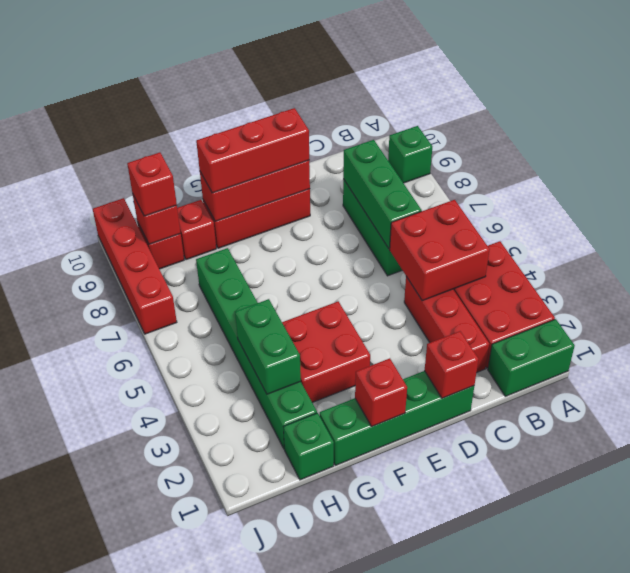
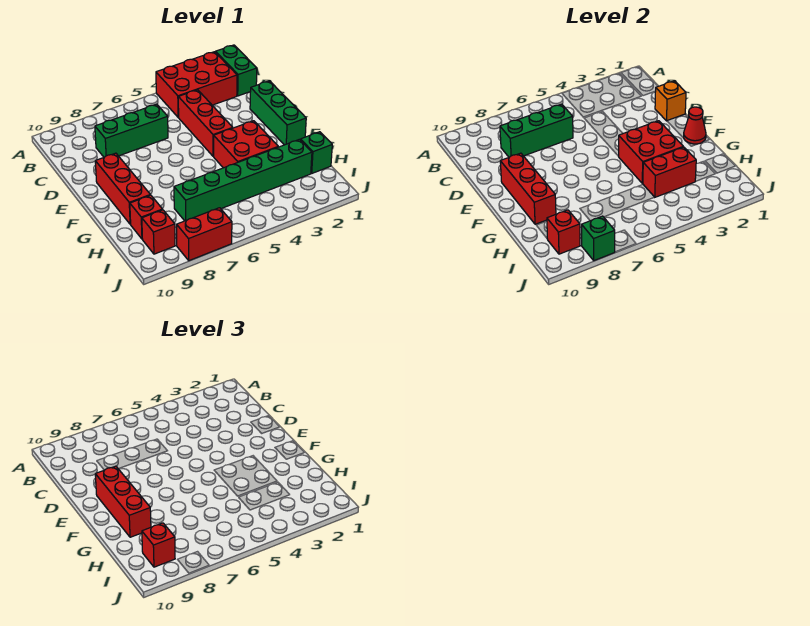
green brick A9 level 1 -> green brick J8 level 2
red brick B4:C5 level 2 -> red brick F3:G4 level 2
red brick C2:C4 level 1 -> red brick C4:E4 level 1
green brick D1:G1 level 1 -> green brick D1:F1 level 1
red brick D1 level 2 -> orange brick D1 level 2
red brick F1 level 2 -> red cone F1 level 2
green brick H3:H4 level 2 -> red brick H3:H4 level 2
red brick J7:J10 level 1 -> red brick J7:J8 level 1

